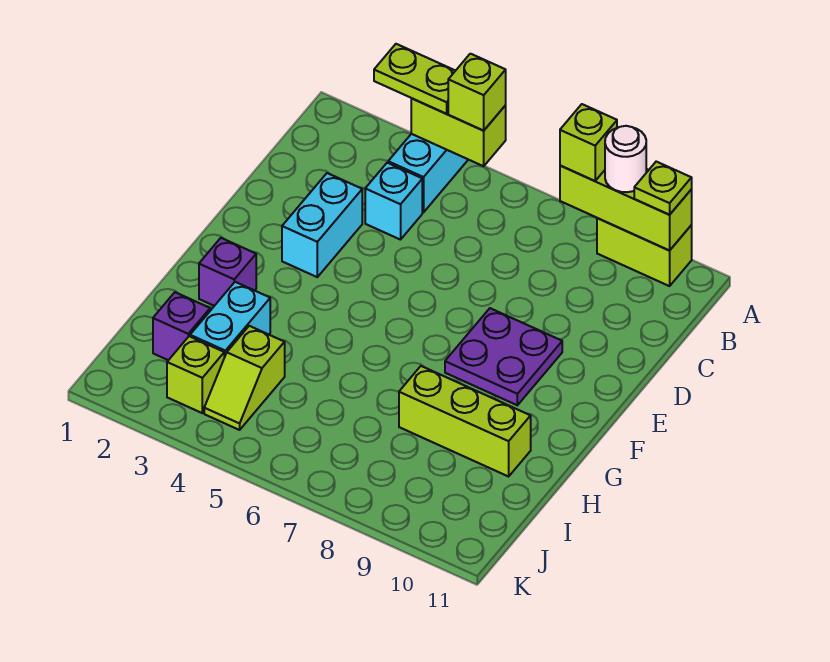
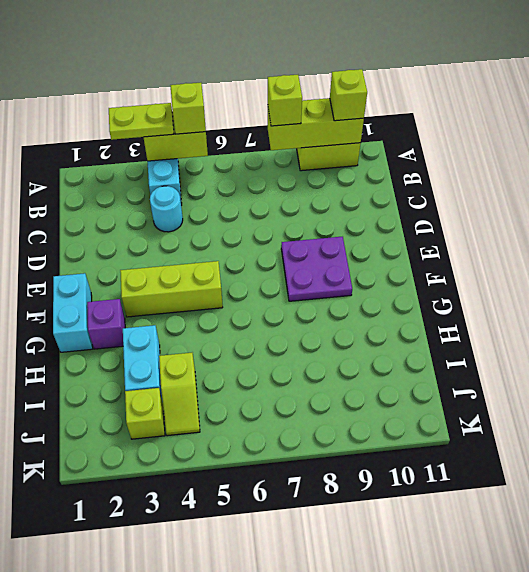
white round brick A9 level 3 -> none
lime plate A10 level 3 -> lime brick A10 level 3
cyan brick C4 level 1 -> cyan round brick C4 level 1
cyan brick D3:E3 level 1 -> cyan brick F1:G1 level 1
lime brick H8:H10 level 1 -> lime brick F3:F5 level 1
purple brick I2 level 1 -> none

